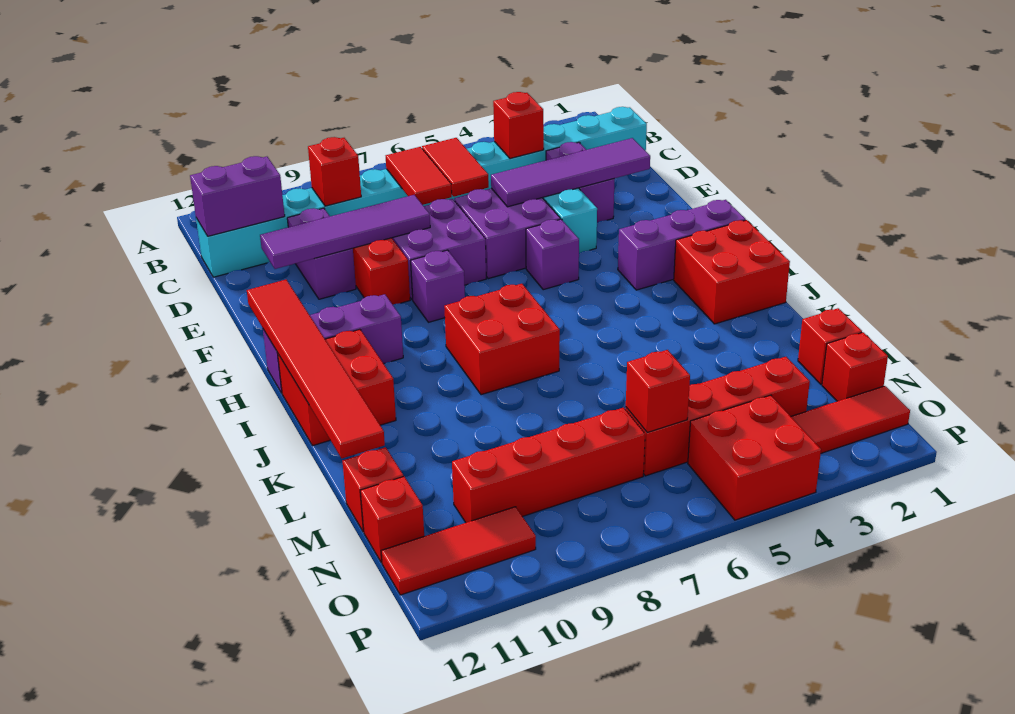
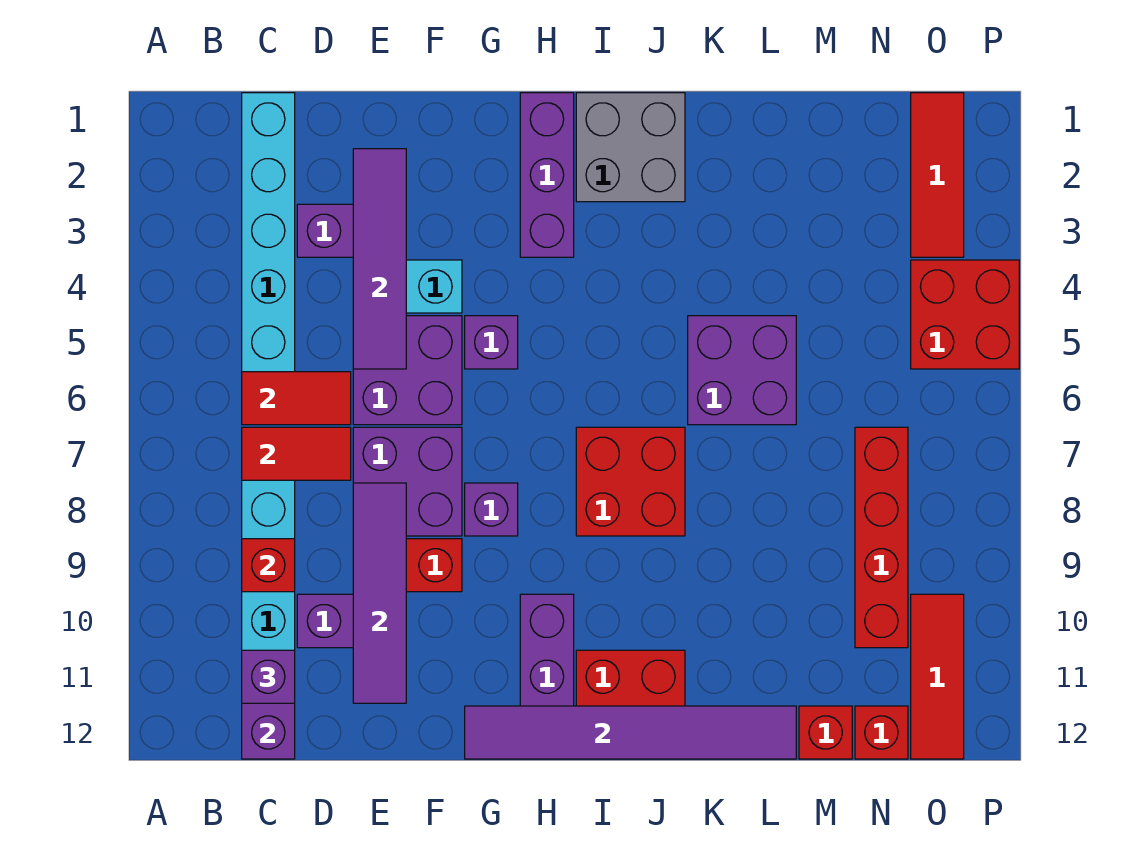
red brick C4 level 2 -> none
none -> purple brick C11 level 3
red tile G12:L12 level 2 -> purple tile G12:L12 level 2
red brick I1:J2 level 1 -> grey brick I1:J2 level 1
none -> purple brick K5:L6 level 1
red brick M1 level 1 -> none
red brick N1 level 1 -> none
red brick N3:N6 level 1 -> none
red brick N6 level 2 -> none

